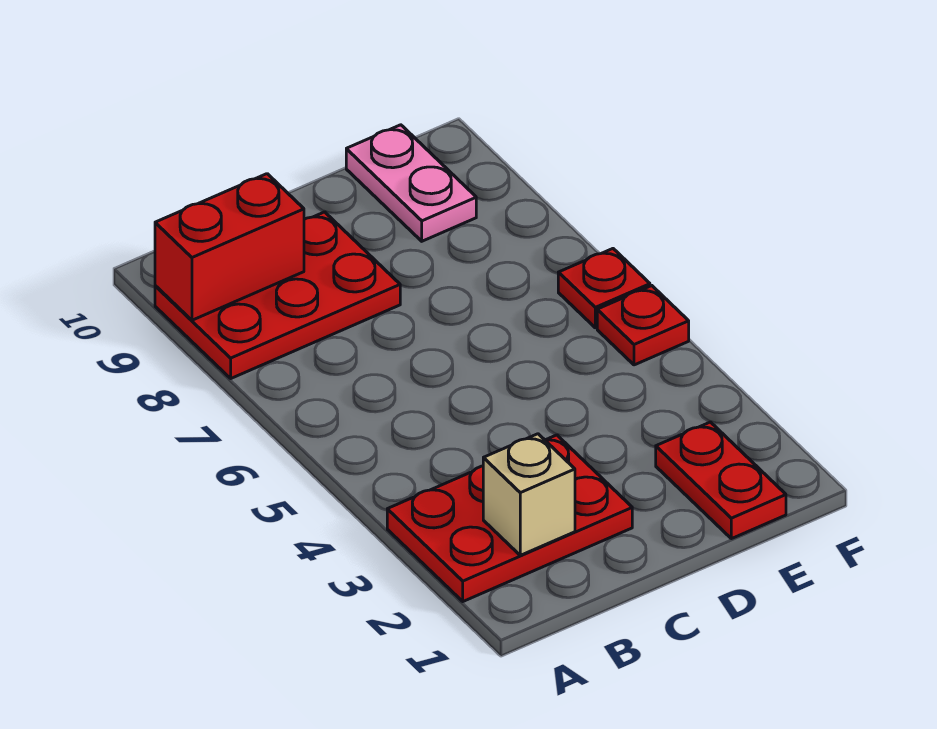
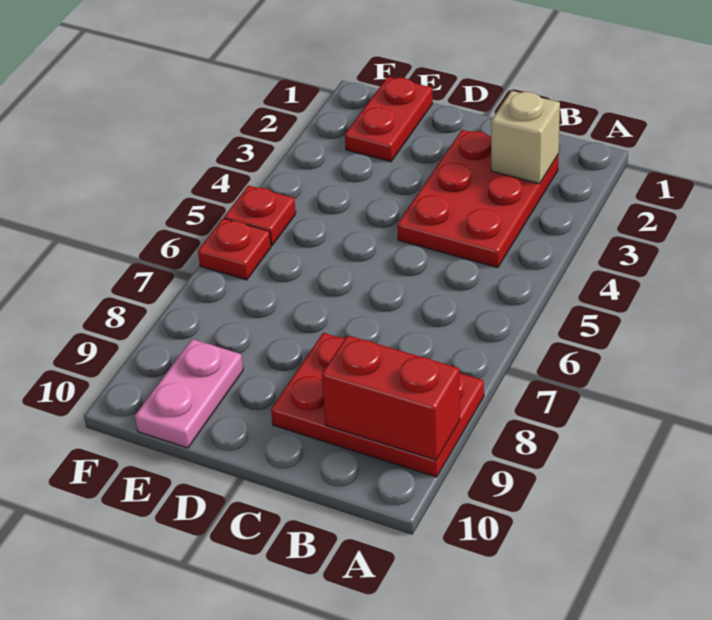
red plate A2:C3 level 1 -> red plate B2:C4 level 1

